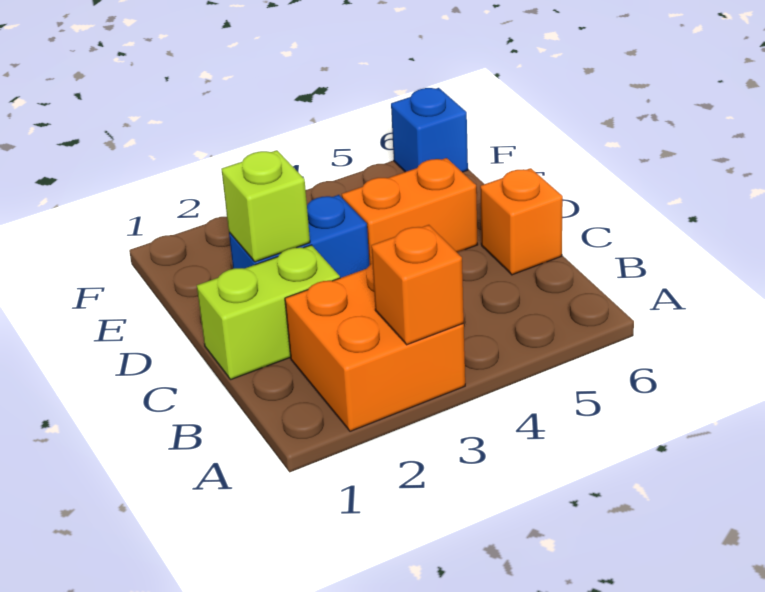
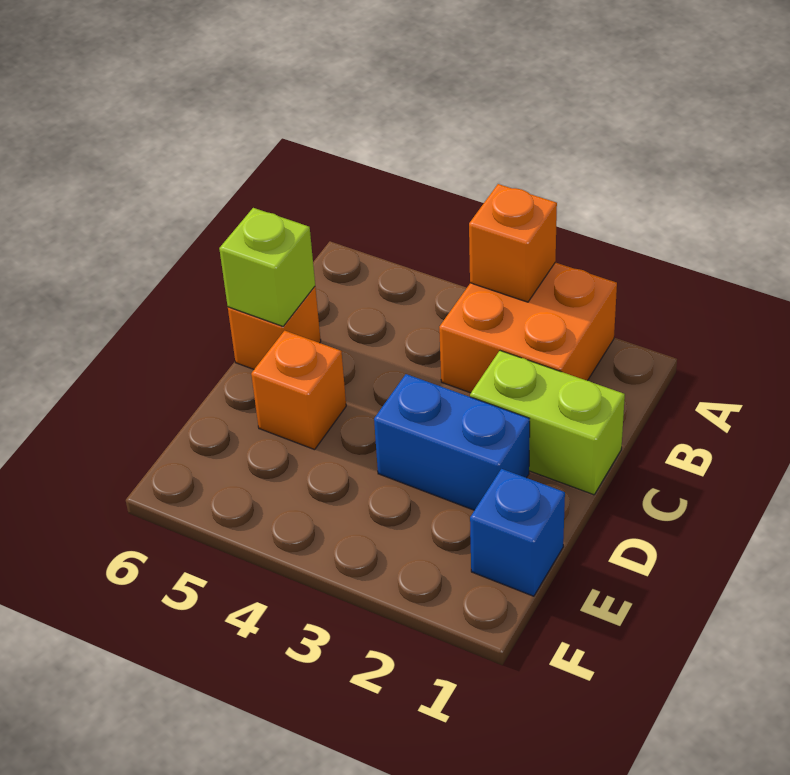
lime brick D2 level 2 -> lime brick C6 level 2
orange brick D4:D5 level 1 -> orange brick D5 level 1
blue brick F6 level 1 -> blue brick E1 level 1

